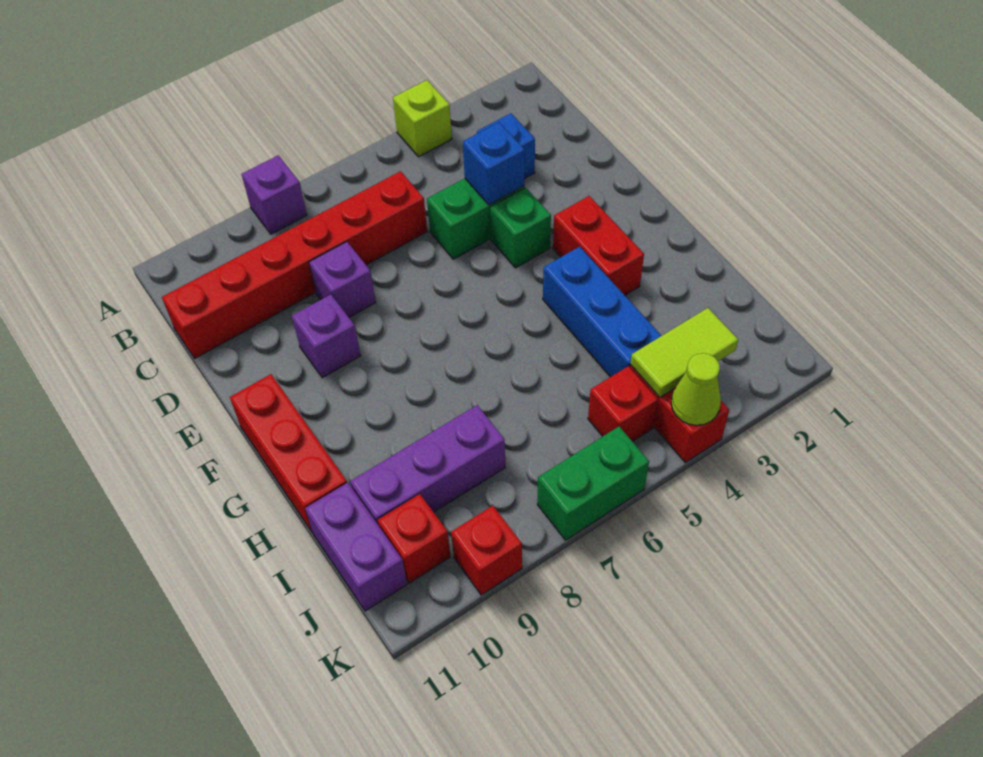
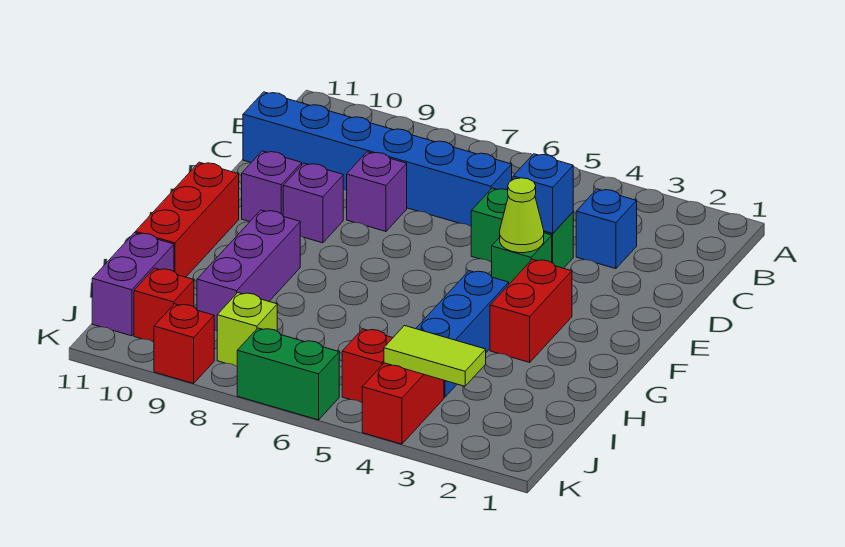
lime brick A4 level 1 -> lime brick J8 level 1
purple brick A8 level 1 -> purple brick E10 level 1
red brick C6:C11 level 1 -> blue brick C6:C11 level 1
purple brick I8:I10 level 1 -> purple brick G9:I9 level 1
lime cone K4 level 2 -> lime cone E4 level 2

